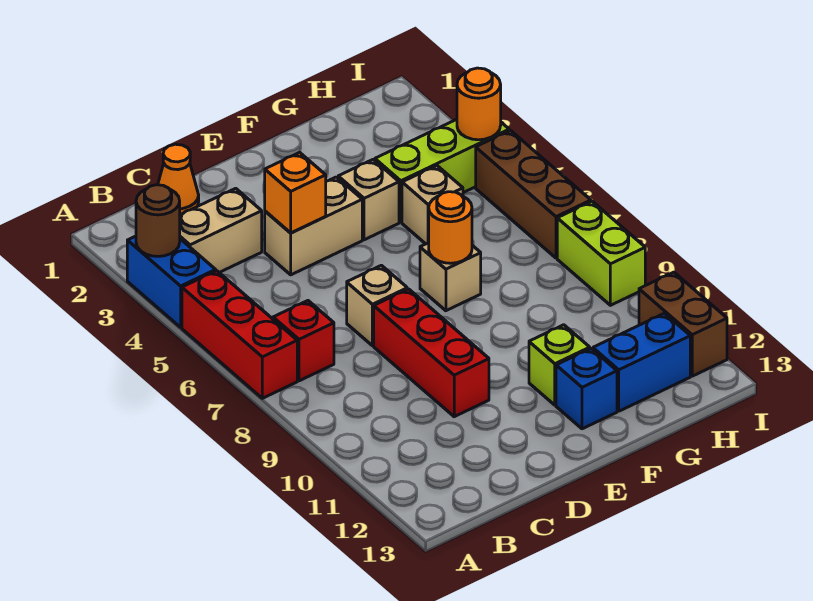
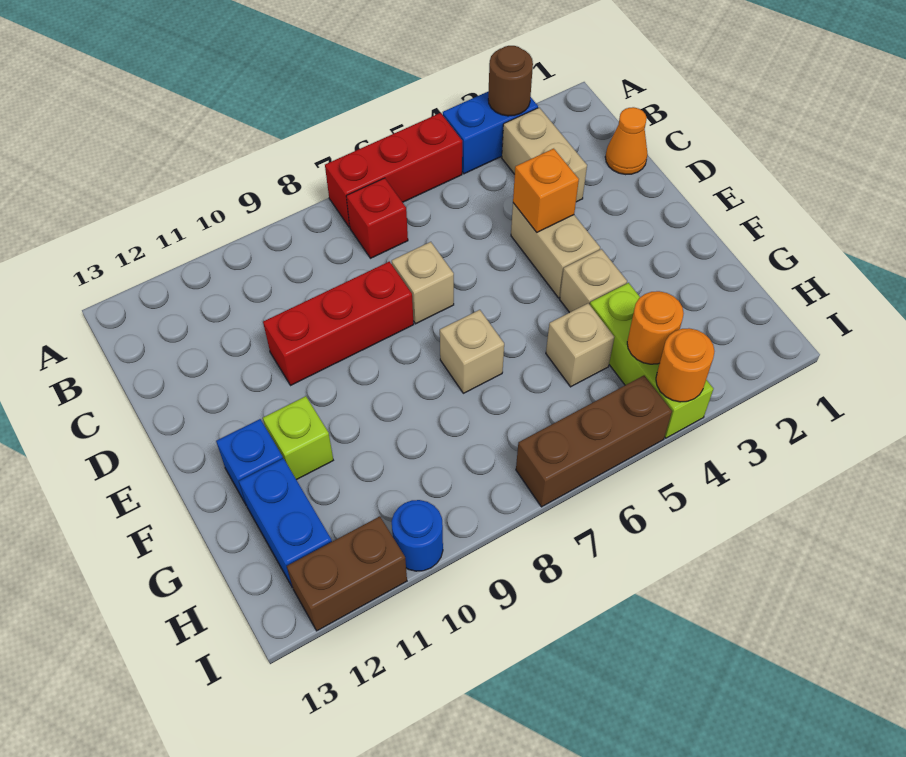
orange round brick F7 level 2 -> orange round brick H4 level 2
lime brick I8:I9 level 1 -> none
none -> blue round brick I10 level 1

